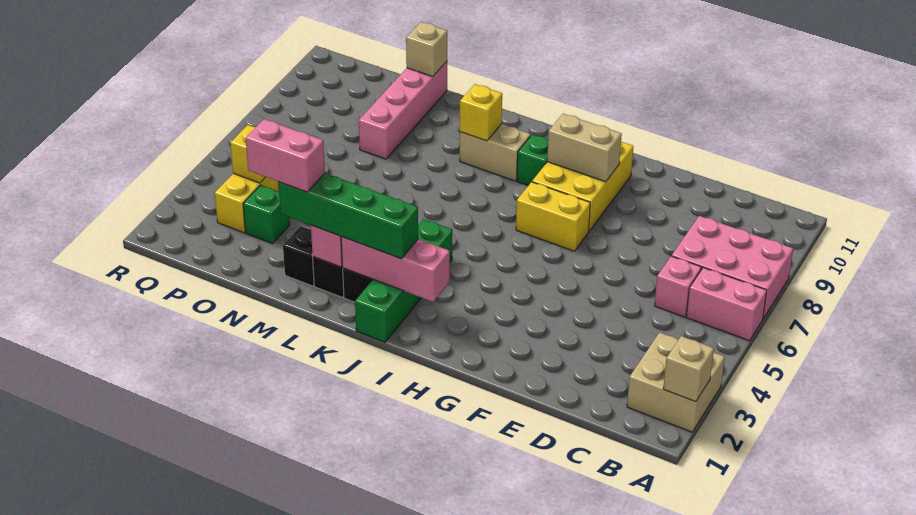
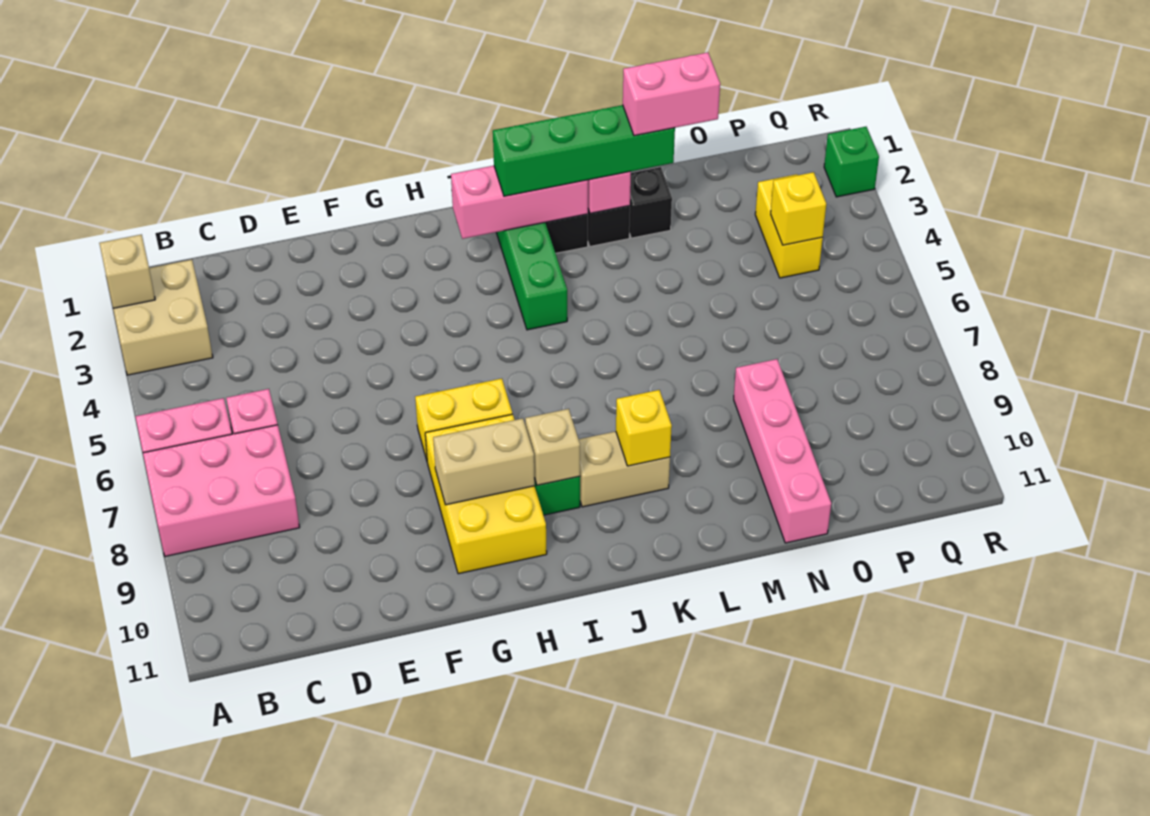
tan brick N11 level 2 -> tan brick I9 level 2
green brick O3 level 1 -> green brick R2 level 1

